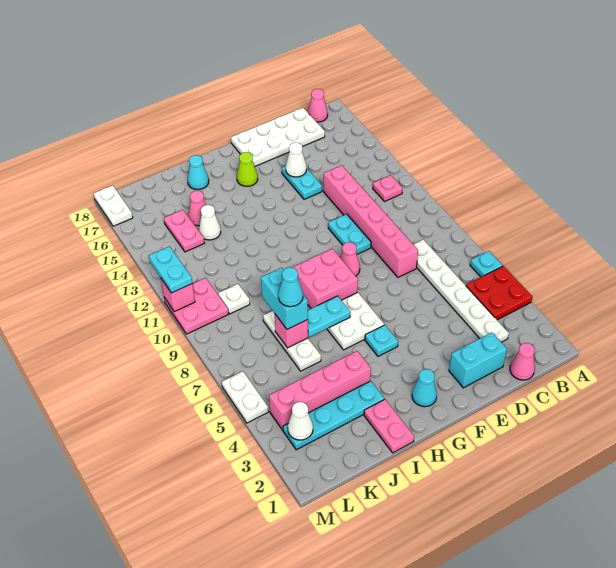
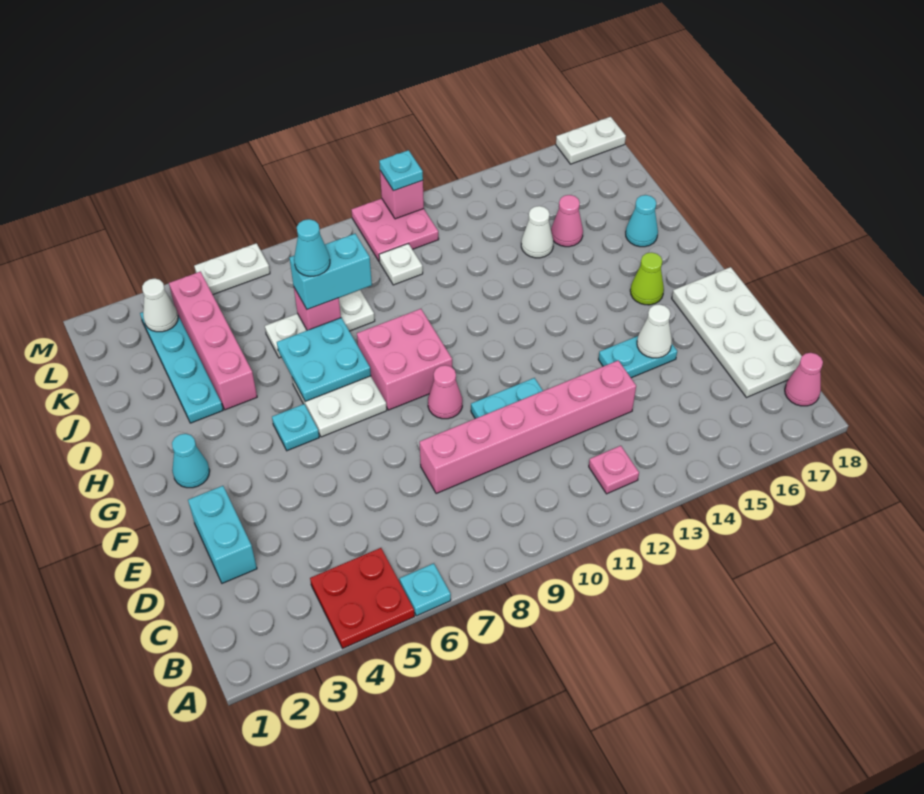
pink cone C1 level 1 -> none
white plate C3:C8 level 1 -> none
cyan plate H7:I7 level 2 -> cyan plate H6:I7 level 2
pink plate I1:I2 level 1 -> none
pink plate K14:K15 level 1 -> none
cyan plate M11:M12 level 3 -> cyan plate M11 level 3

